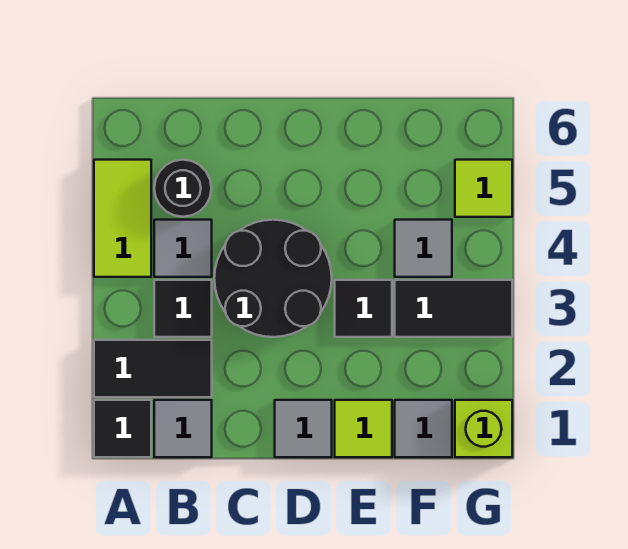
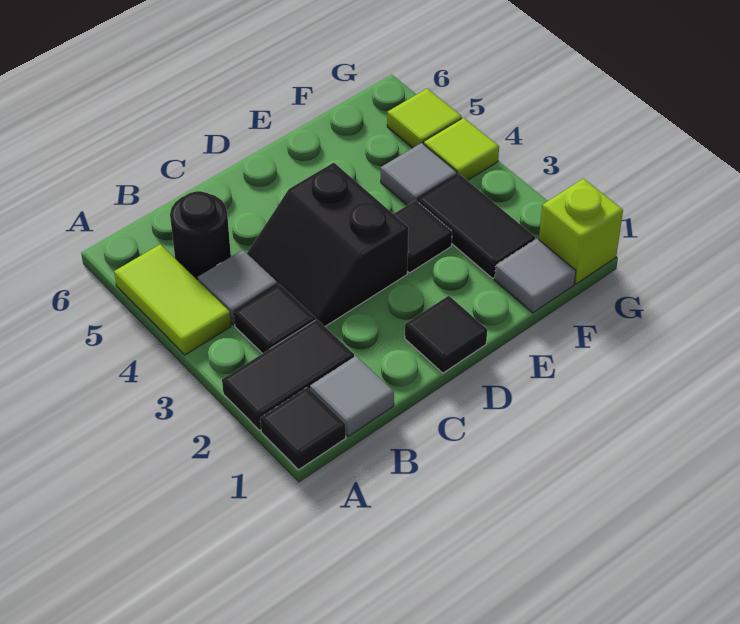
black round brick C3:D4 level 1 -> black slope C3:D4 level 1 top D
grey tile D1 level 1 -> black tile D1 level 1
lime tile E1 level 1 -> lime tile G4 level 1
black tile F3:G3 level 1 -> black tile F2:F3 level 1

